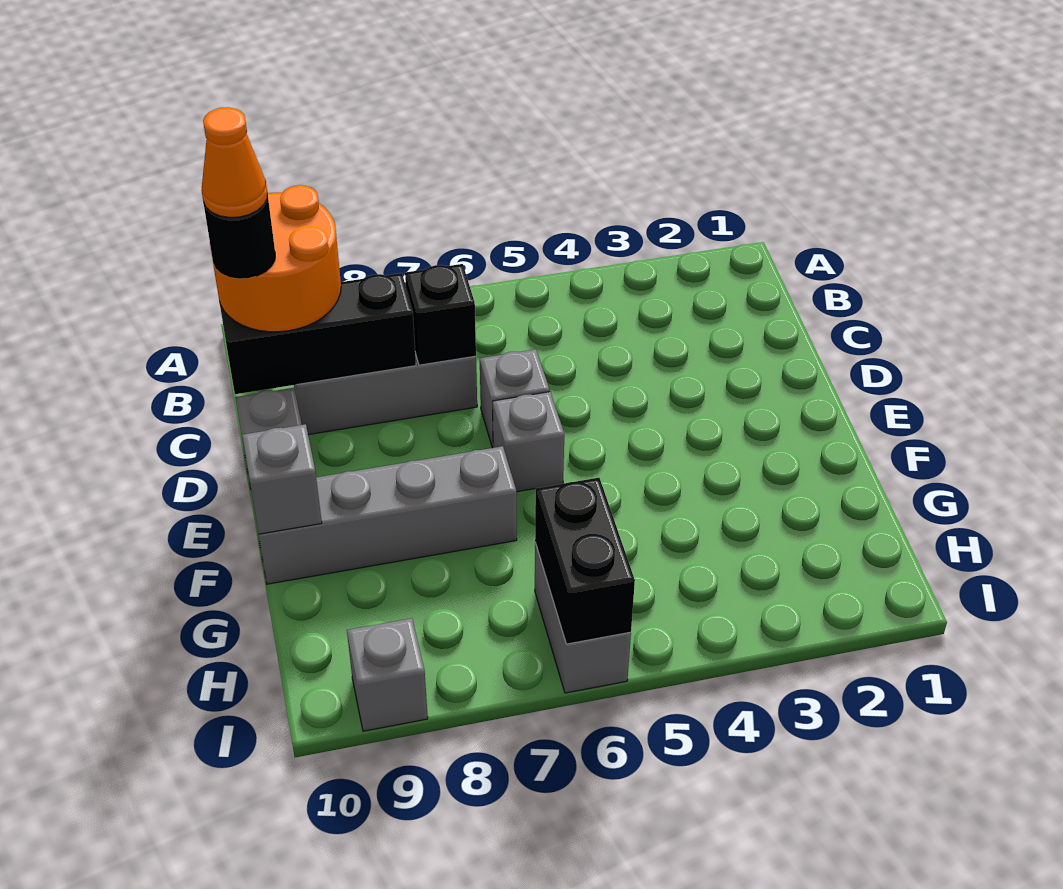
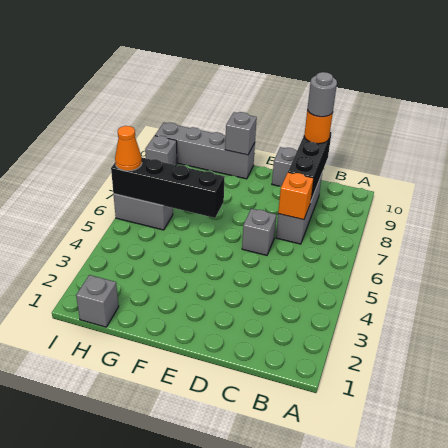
orange round brick B9:C10 level 3 -> orange round brick C10 level 3
black brick C7 level 2 -> orange brick C7 level 2
black round brick C10 level 4 -> grey round brick C10 level 4
orange cone C10 level 5 -> orange cone I6 level 3
grey brick E6 level 1 -> grey brick H1 level 1
grey brick F7:F10 level 1 -> grey brick F10:I10 level 1
black brick H6:I6 level 2 -> black brick F6:I6 level 2

